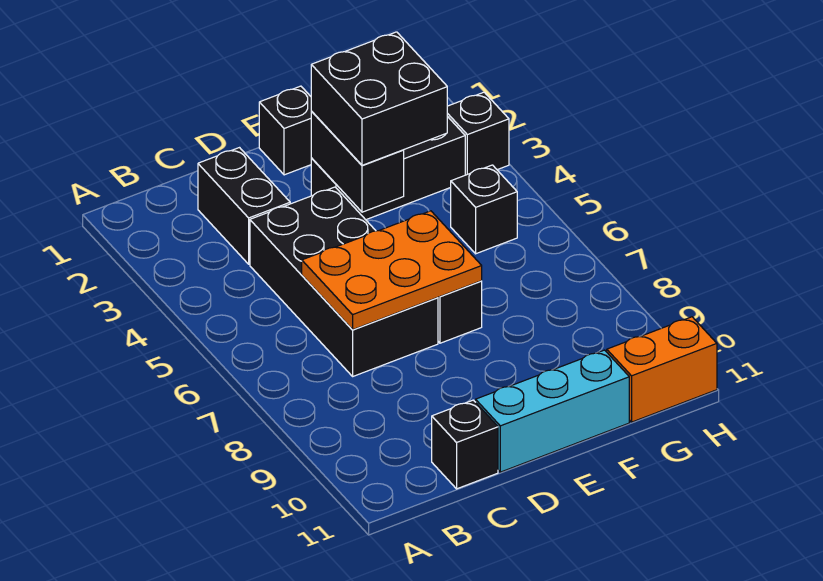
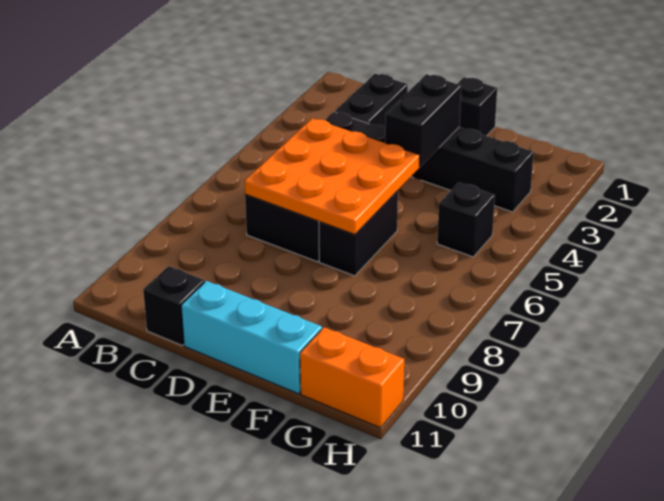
orange plate C6:E7 level 2 -> orange plate C5:E7 level 2
black brick E3:F4 level 3 -> none
black brick H3 level 1 -> none

